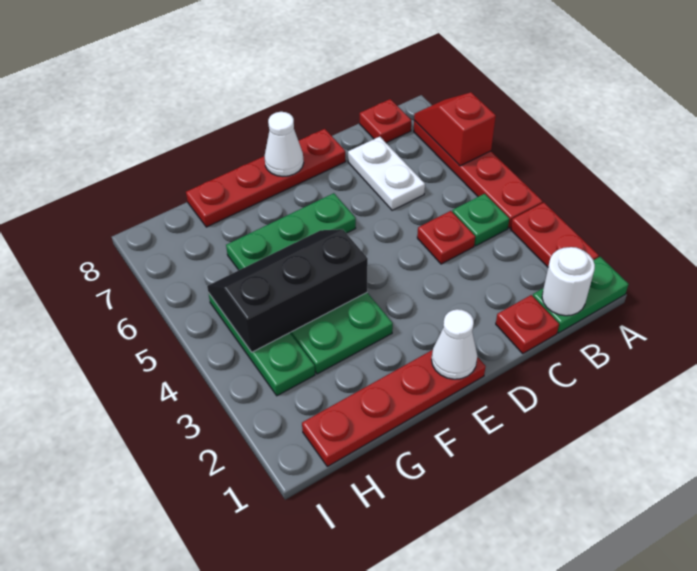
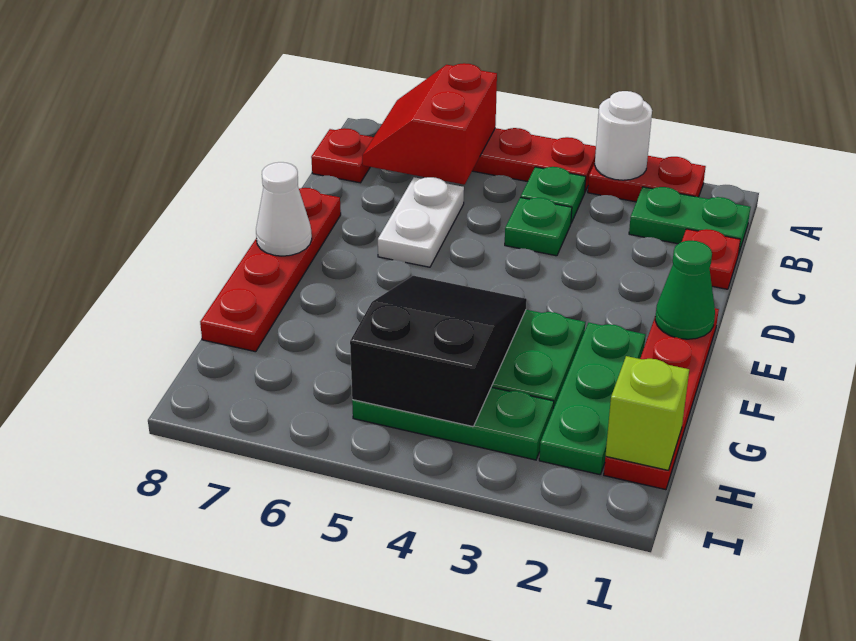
green plate A1:B1 level 1 -> green plate B1:B2 level 1
red slope A6:A7 level 2 top 6 -> red slope A6:B7 level 2 top 6
white round brick B1 level 2 -> white round brick A3 level 2
red plate C4 level 1 -> green plate C4 level 1
white plate C6:C7 level 1 -> white plate C6:D6 level 1
white cone E1 level 2 -> green cone E1 level 2
green plate E6:G6 level 1 -> green plate F2:H2 level 1
black slope F4:H5 level 2 top 4 -> black slope F4:H5 level 2 top H
none -> lime brick H1 level 2

